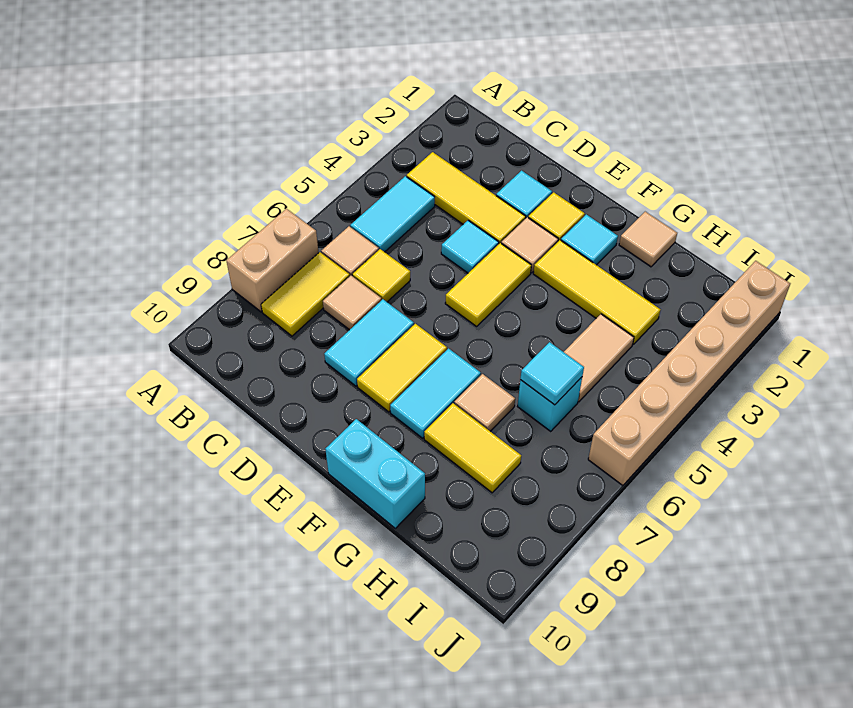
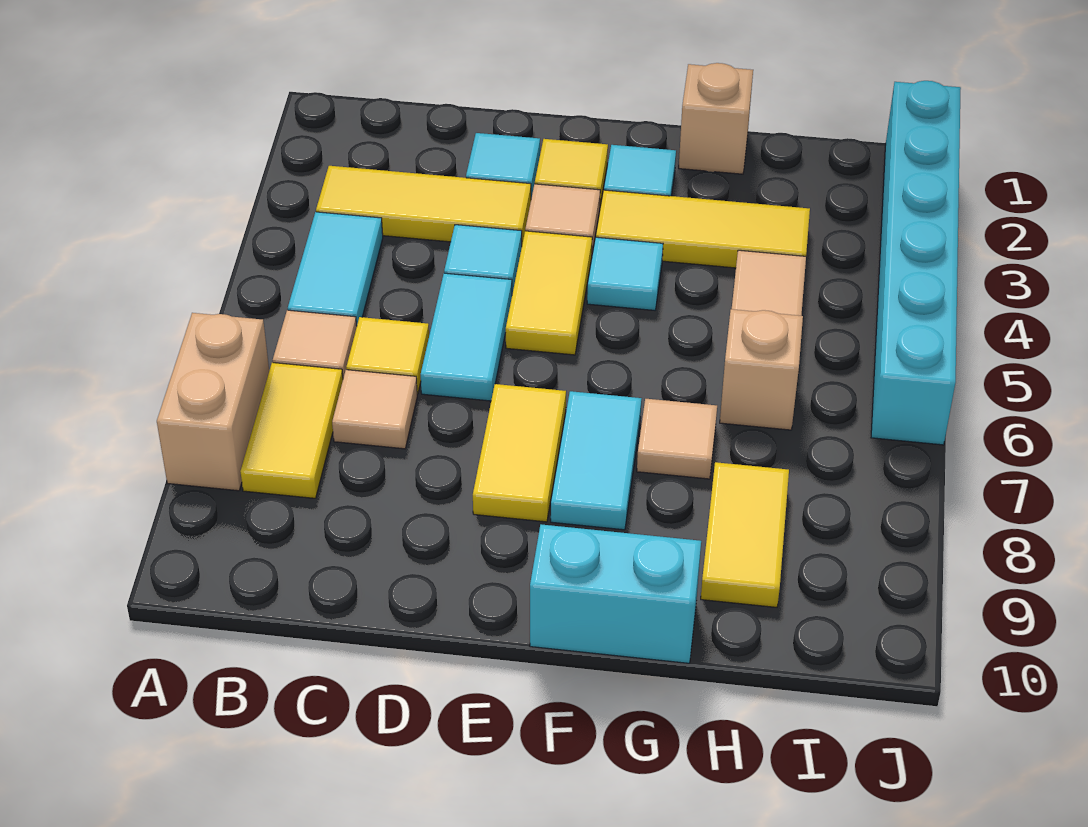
cyan tile D7:D8 level 1 -> cyan tile D5:D6 level 1
tan tile G1 level 1 -> tan brick G1 level 1
yellow tile G8:H8 level 1 -> yellow tile H8:H9 level 1
cyan brick H6 level 1 -> tan brick H6 level 1
cyan tile H6 level 2 -> cyan tile F4 level 1
tan brick J1:J6 level 1 -> cyan brick J1:J6 level 1

